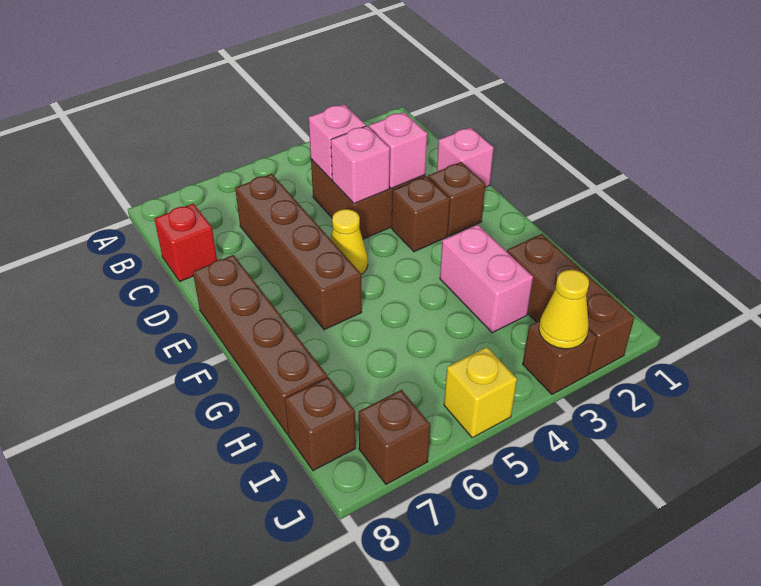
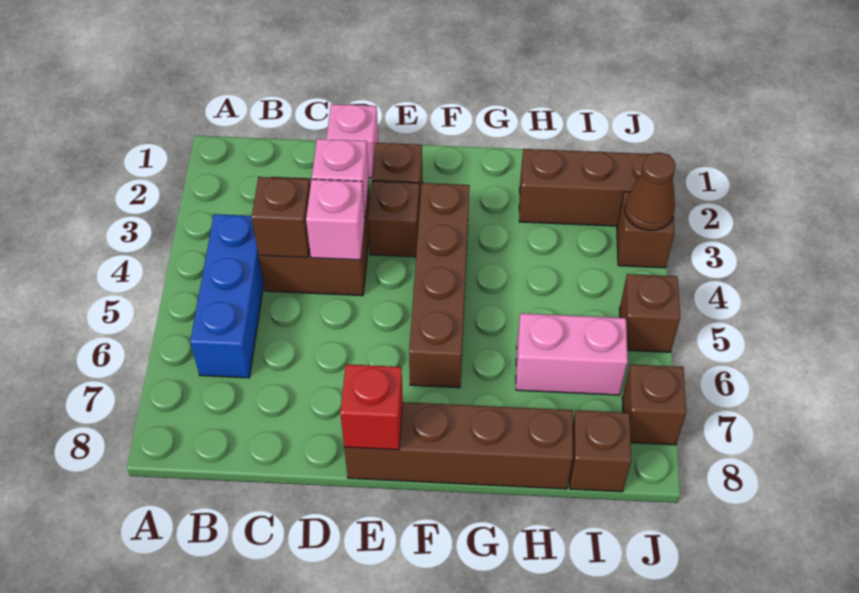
none -> blue brick B4:B6 level 1
pink brick C4 level 2 -> brown brick C4 level 2
brown brick C6:F6 level 1 -> brown brick F3:F6 level 1
red brick C8 level 1 -> red brick E8 level 2
yellow cone E5 level 1 -> none
pink brick G3:H3 level 1 -> pink brick H6:I6 level 1
yellow cone J3 level 2 -> brown cone J3 level 2
yellow brick J5 level 1 -> brown brick J5 level 1

